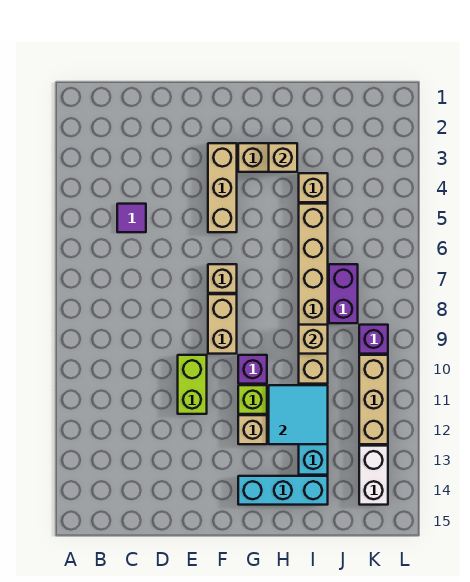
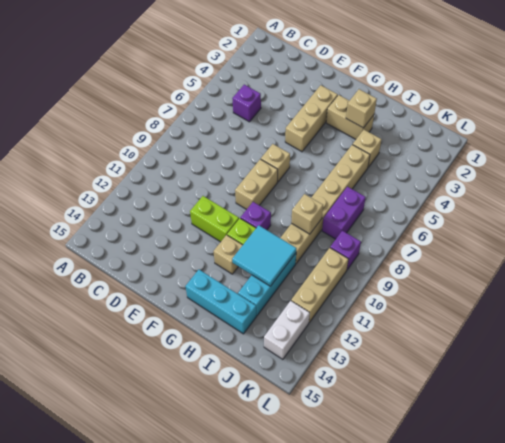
purple tile C5 level 1 -> purple brick C5 level 1
lime brick E10:E11 level 1 -> lime brick E11:F11 level 1

